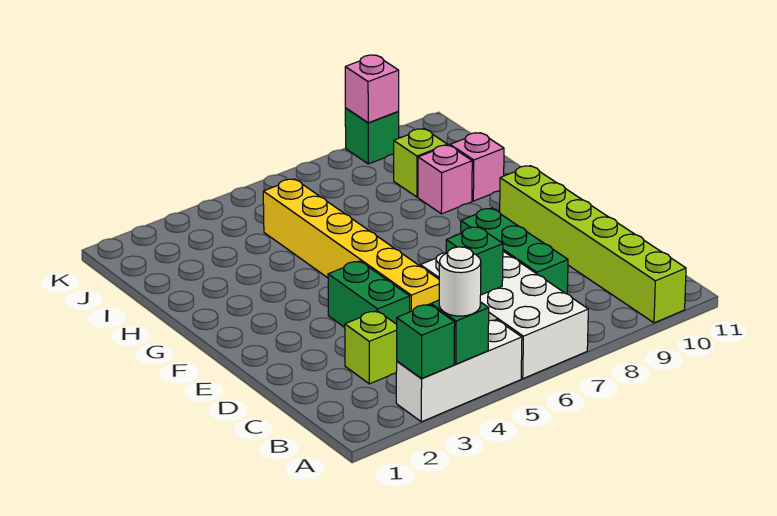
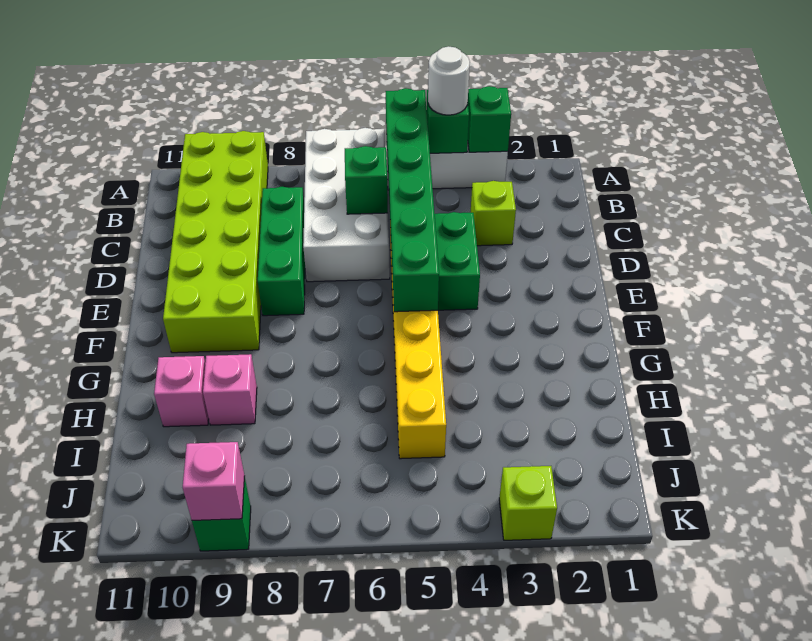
none -> green brick A5:F5 level 2
lime brick A10:F10 level 1 -> lime brick A9:F10 level 1
lime brick I9 level 1 -> lime brick K3 level 1

